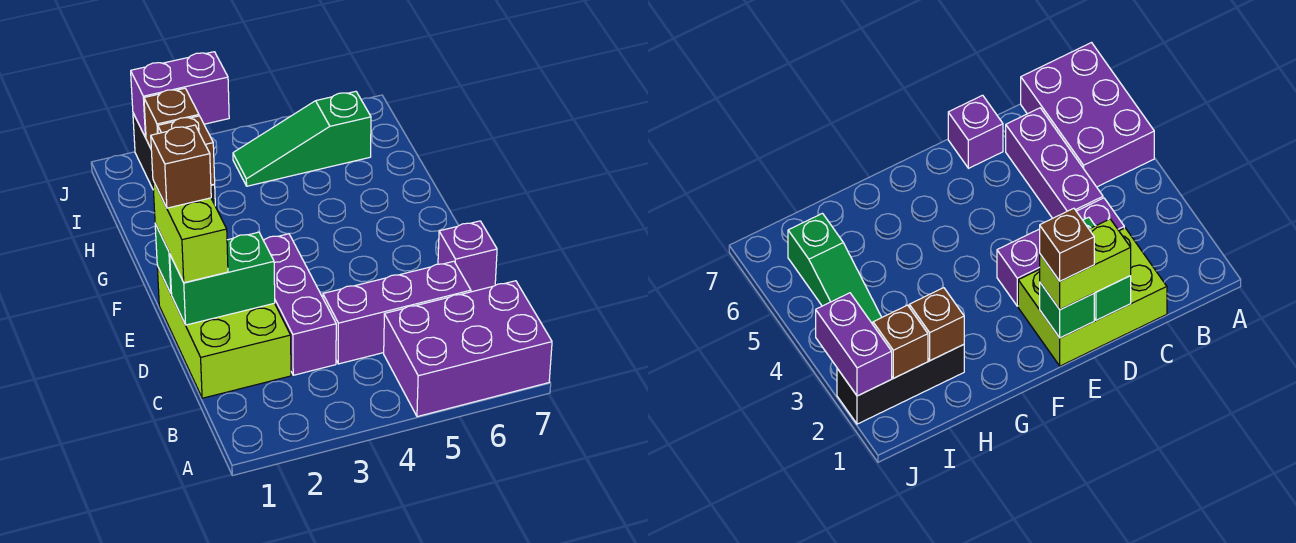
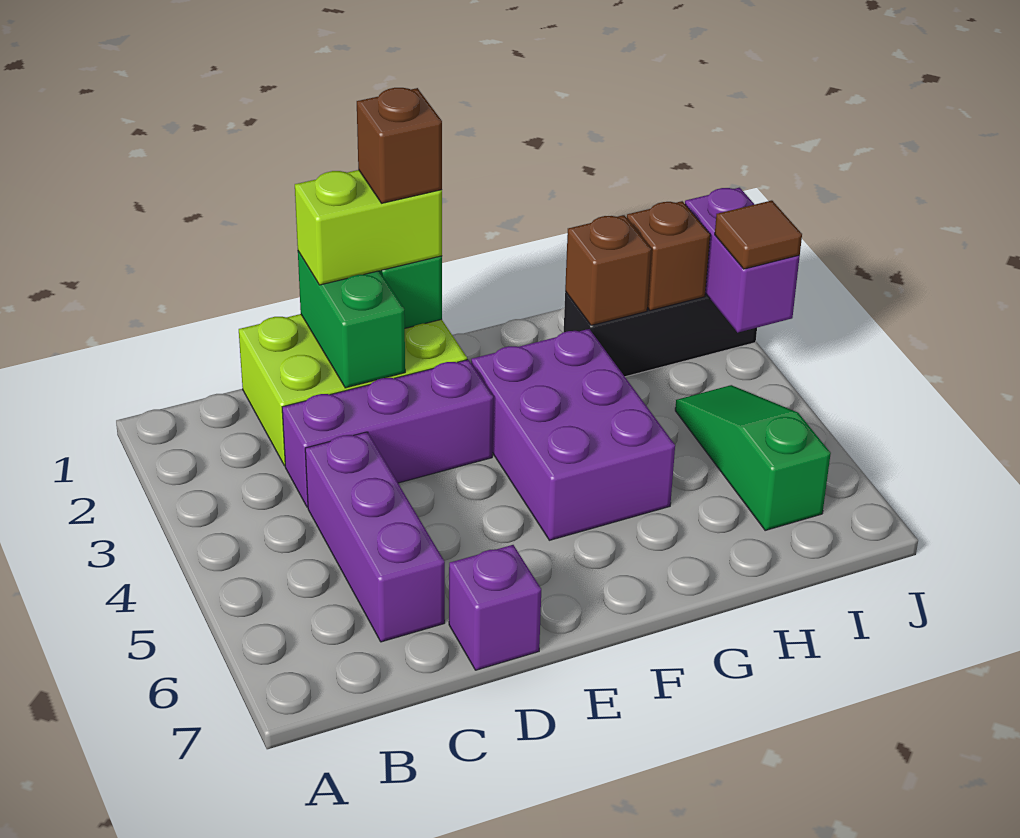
purple brick A5:B7 level 1 -> purple brick F3:G5 level 1
none -> brown tile J3 level 3

